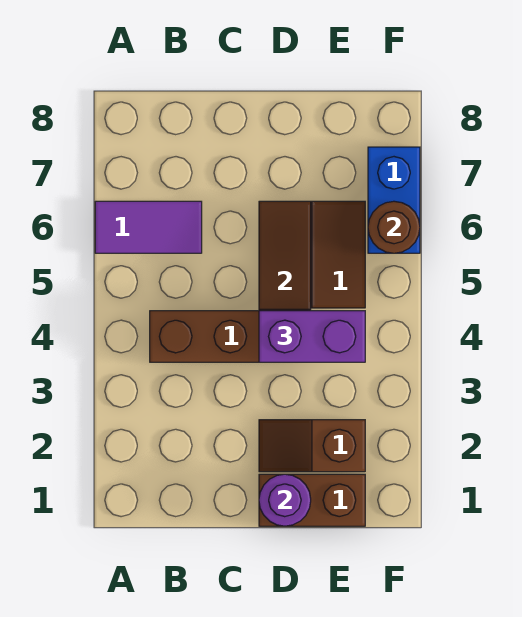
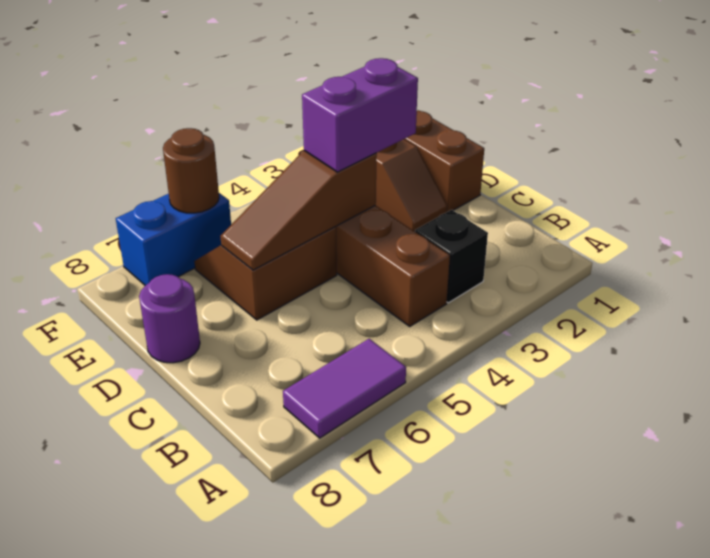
purple tile A6:B6 level 1 -> purple tile A6:A7 level 1
none -> black brick B3 level 1
purple round brick D1 level 2 -> purple round brick D8 level 1
purple brick D4:E4 level 3 -> purple brick D3:D4 level 3

